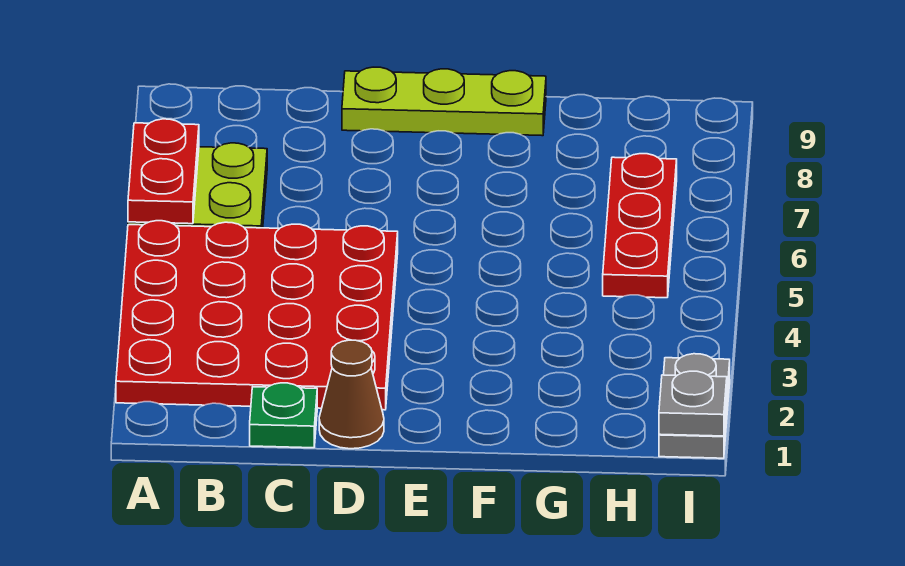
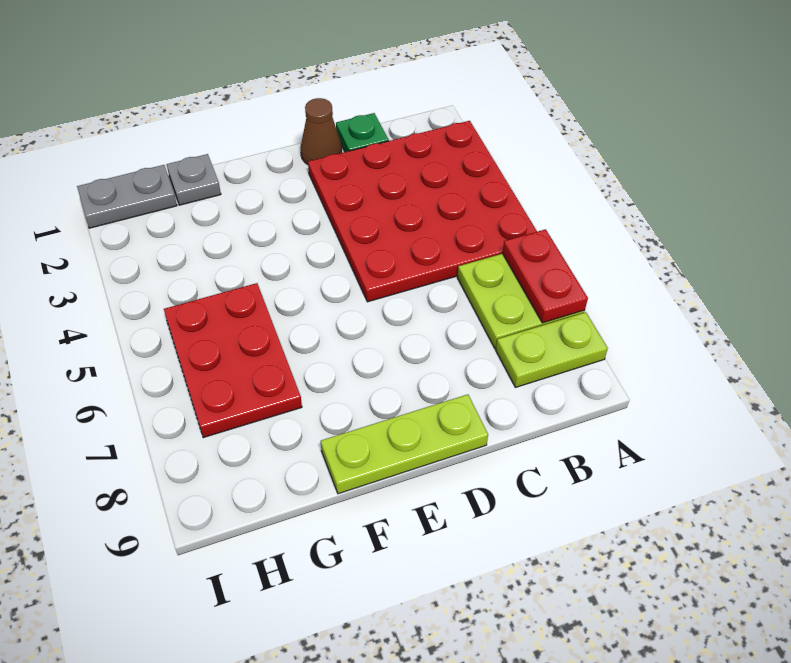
none -> lime plate A8:B8 level 1
red plate H5:H7 level 1 -> red plate G5:H7 level 1
grey plate I1:I2 level 1 -> grey plate H1:I1 level 1
grey plate I1 level 2 -> grey plate G1 level 1

